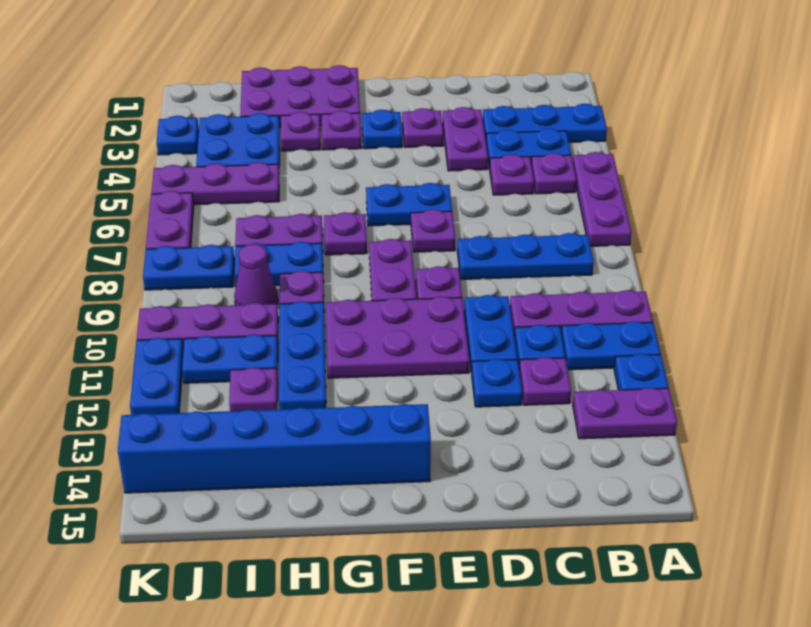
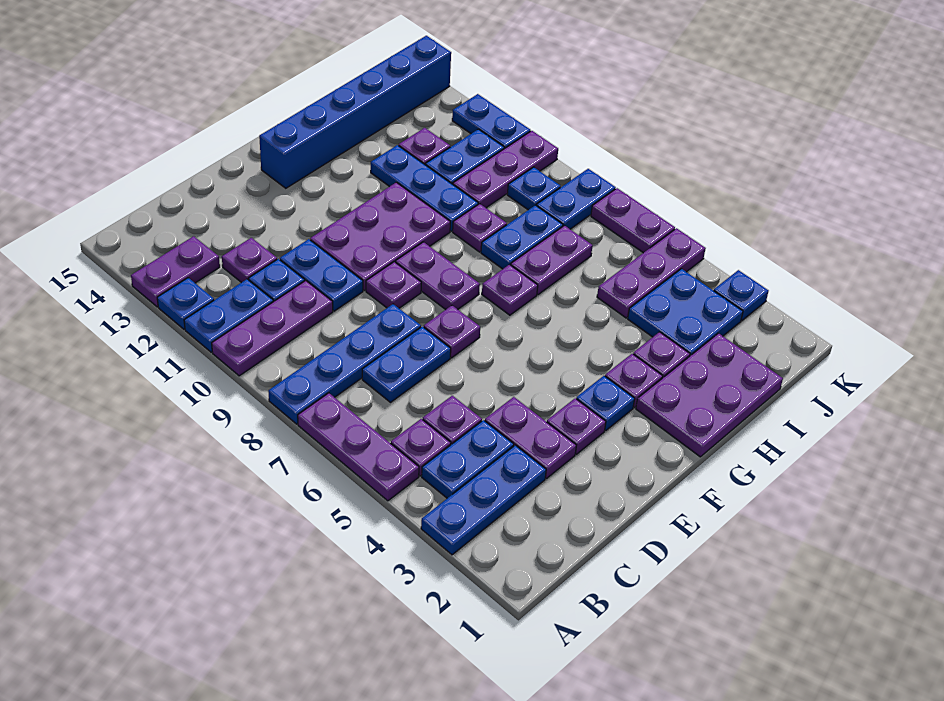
blue plate B8:D8 level 1 -> blue plate A8:D8 level 1
blue plate D12 level 1 -> blue plate J9 level 1
blue plate E6:F6 level 1 -> blue plate C7:D7 level 1
purple cone I9 level 1 -> none

